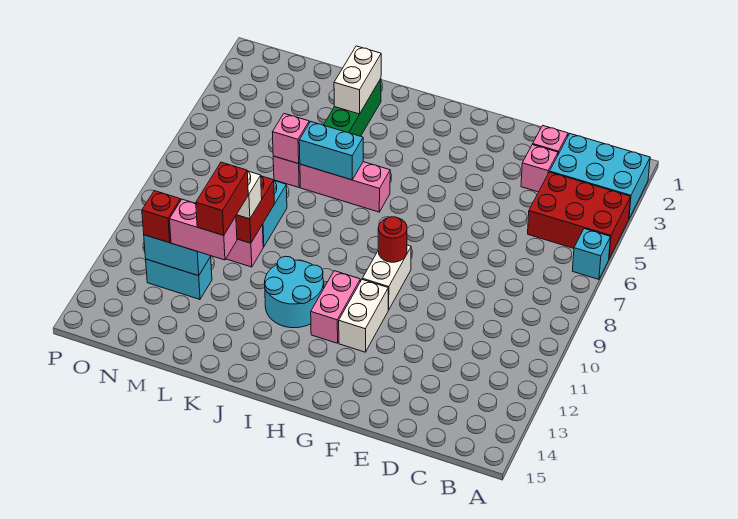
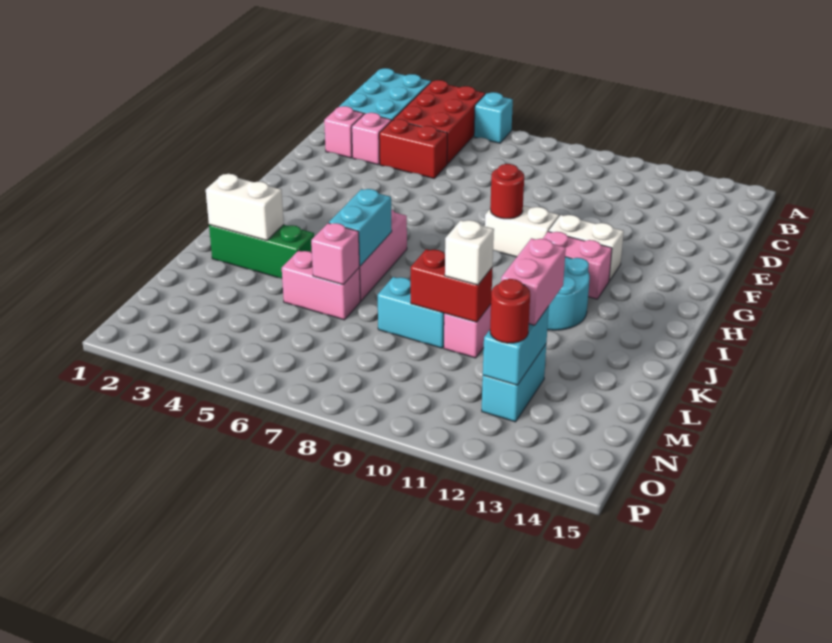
red brick L11:L12 level 4 -> red brick D4:D5 level 1
red brick N12 level 3 -> red round brick N12 level 3

